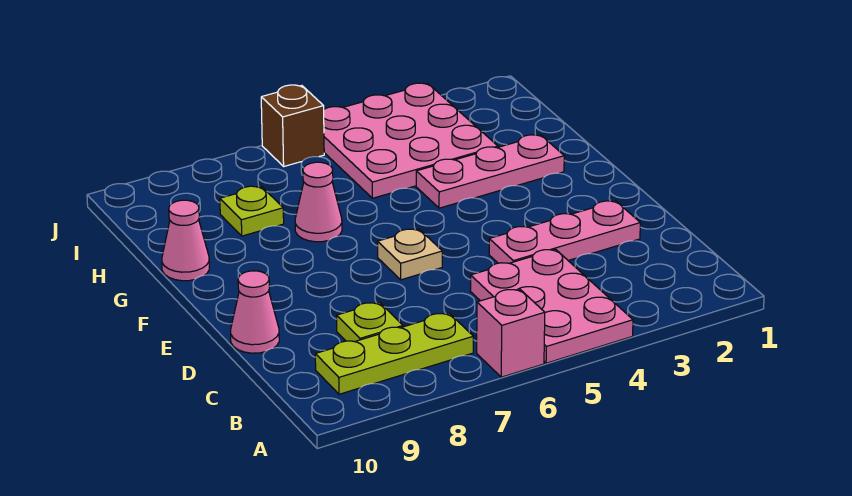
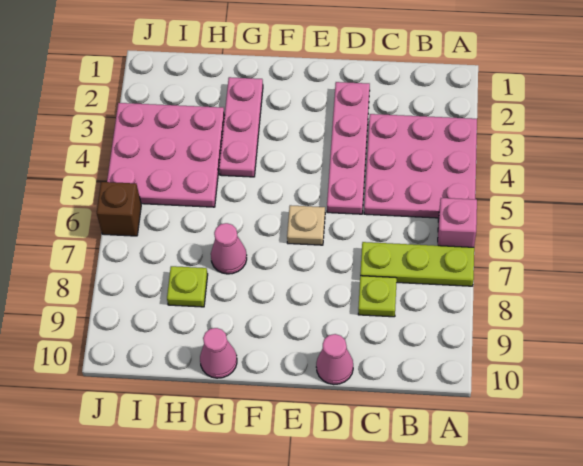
pink plate A4:C5 level 1 -> pink plate A3:C5 level 1
lime plate B7:B9 level 1 -> lime plate A7:C7 level 1
pink plate D2:D4 level 1 -> pink plate D2:D5 level 1

